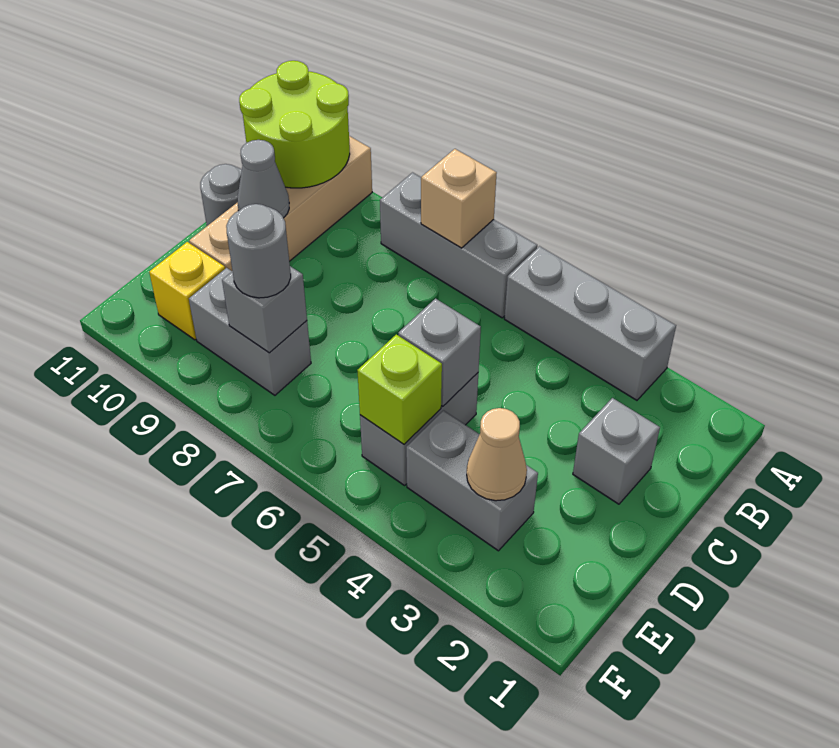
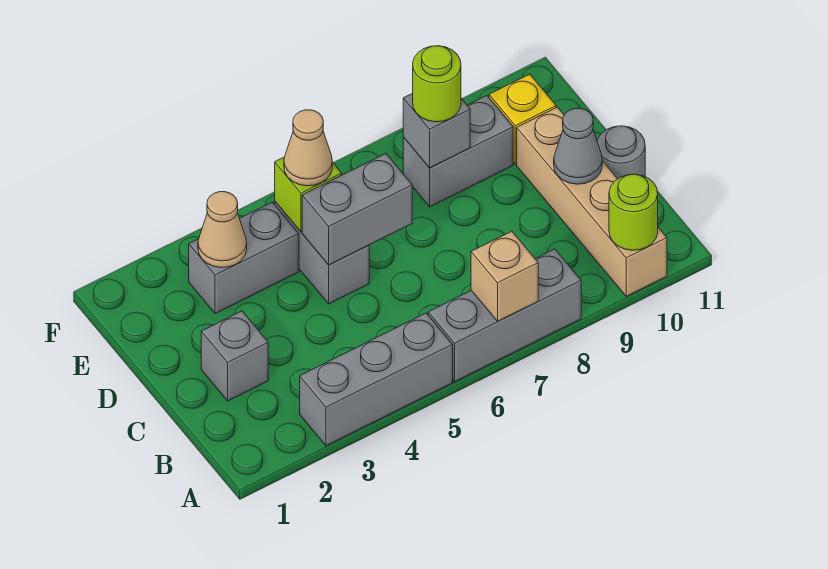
lime round brick A10:B11 level 2 -> lime round brick A10 level 2
grey brick D5 level 2 -> grey brick D5:D6 level 2
none -> tan cone E5 level 3
grey round brick E8 level 3 -> lime round brick E8 level 3

